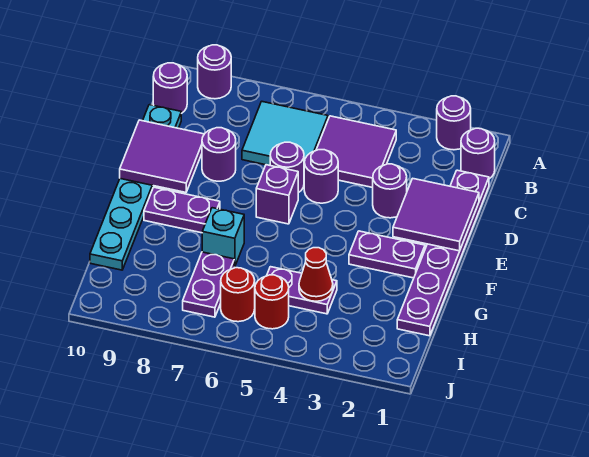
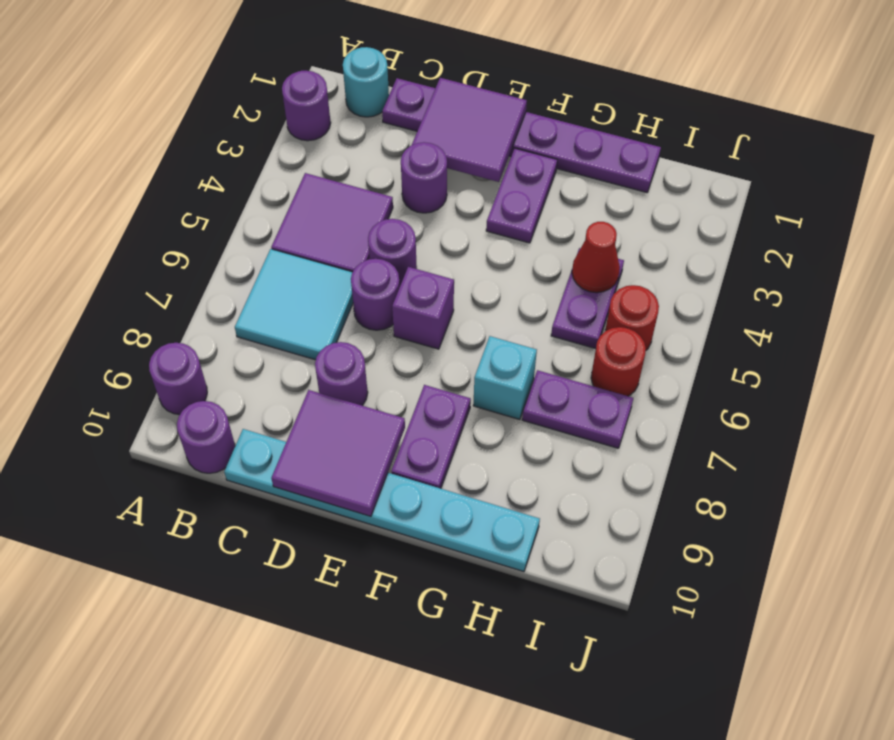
purple round brick B1 level 1 -> cyan round brick B1 level 1

